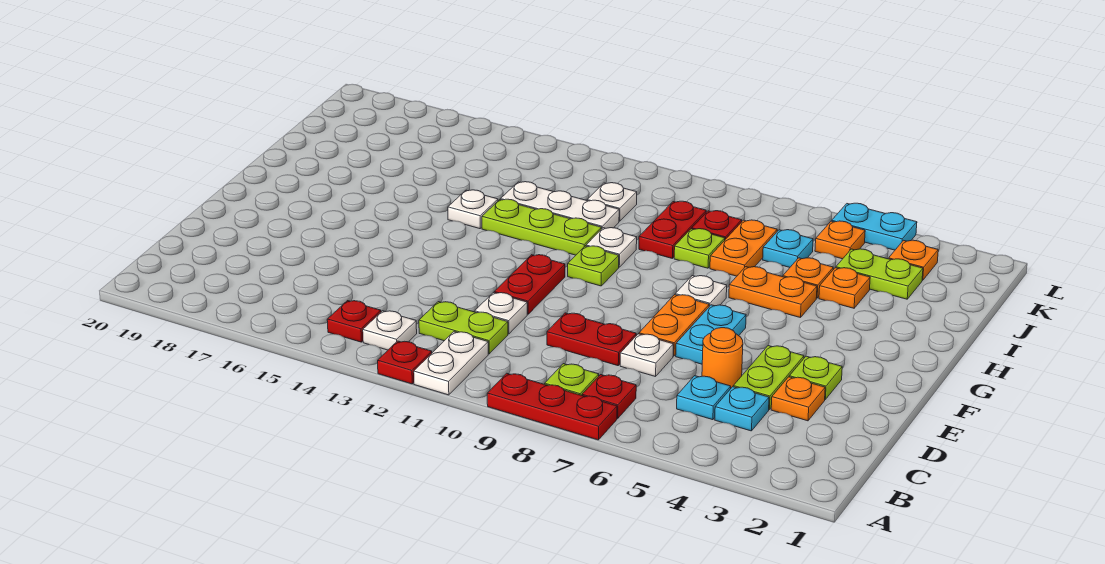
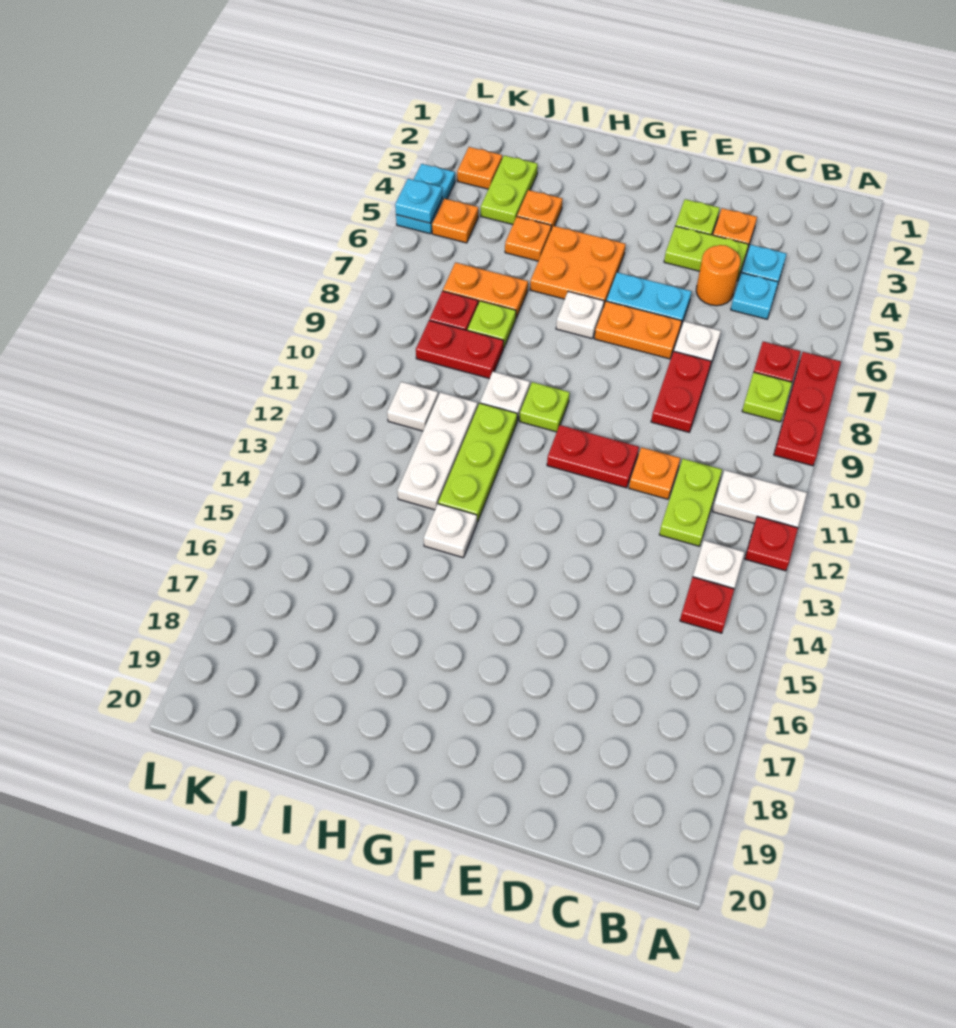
white plate D11 level 1 -> orange plate D11 level 1
orange plate H5:H6 level 1 -> orange plate G5:H6 level 1
cyan plate J6 level 1 -> cyan plate L5 level 2

